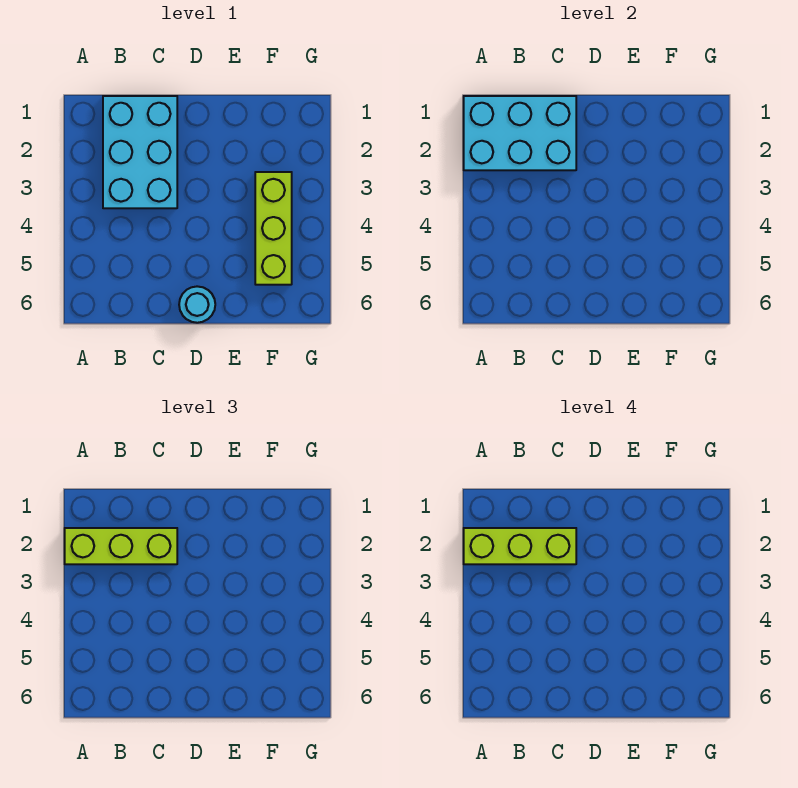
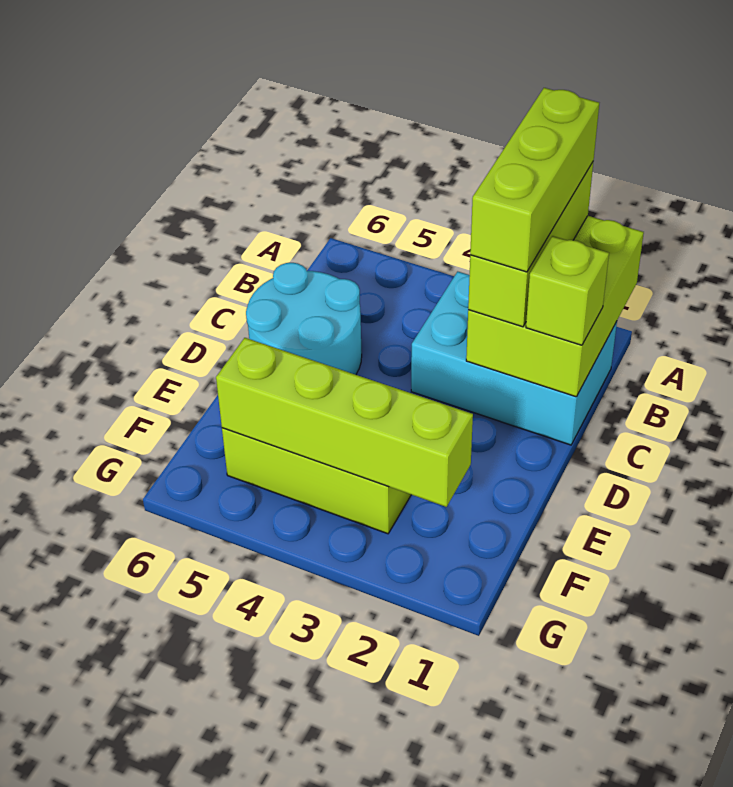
cyan brick A1:C2 level 2 -> lime brick A1:C2 level 2
none -> lime brick C1 level 3
cyan round brick D6 level 1 -> cyan round brick C5:D6 level 1
none -> lime brick F2:F5 level 2

